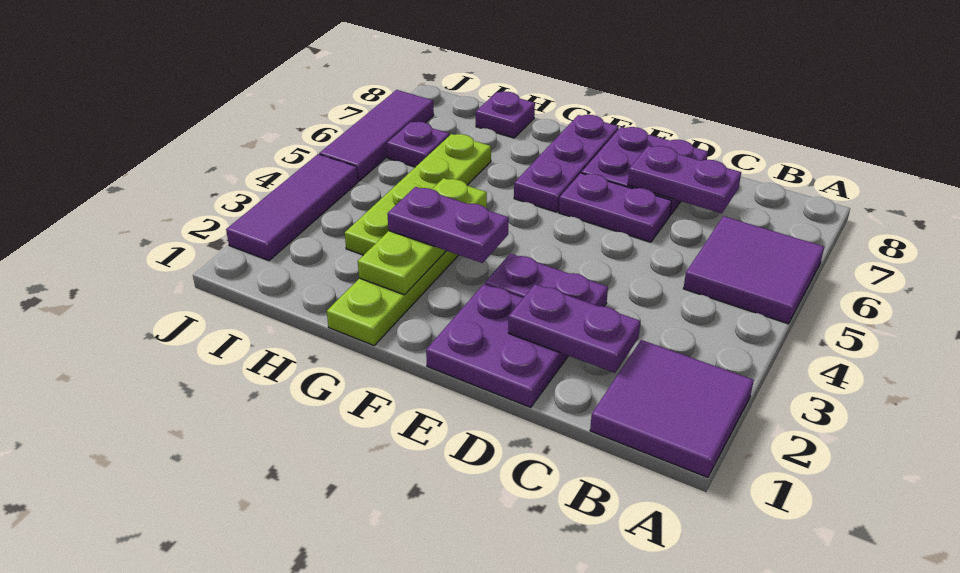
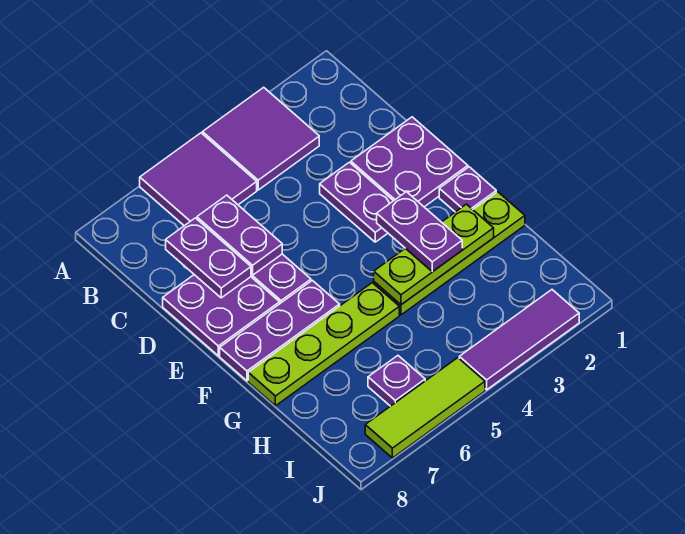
purple tile A1:B2 level 1 -> purple tile A3:B4 level 1
purple plate C2:D2 level 2 -> purple plate C6:D6 level 2
lime plate H3:H6 level 1 -> lime plate G5:G8 level 1
purple plate H8 level 1 -> purple plate F1 level 1
purple tile J5:J7 level 1 -> lime tile J5:J7 level 1

